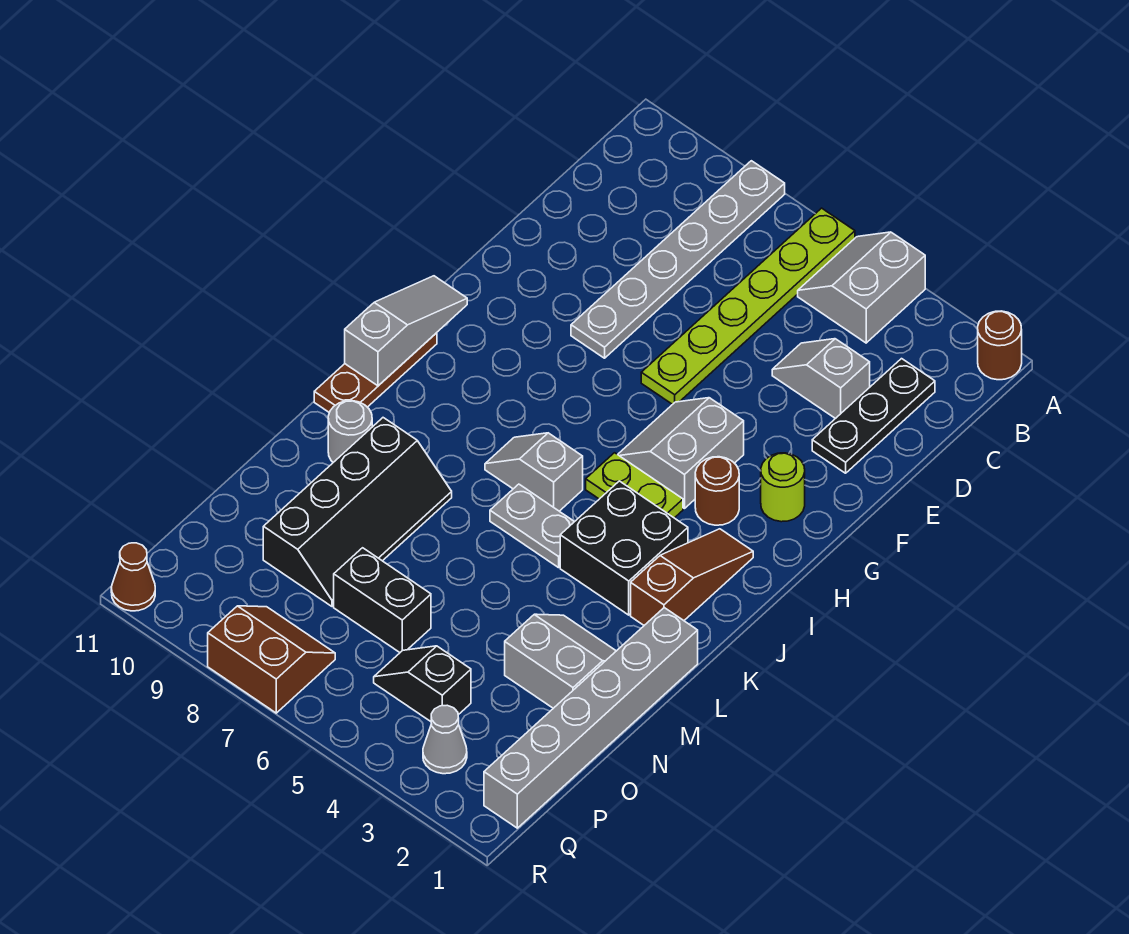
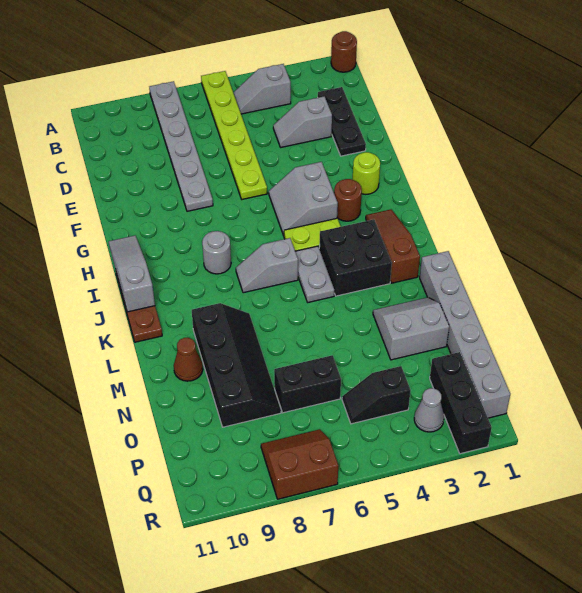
grey slope A4:B5 level 1 top 4 -> grey slope B4:B5 level 1 top 4
grey plate K5:K6 level 1 -> grey plate J5:K5 level 1
grey round brick L10 level 1 -> grey round brick I8 level 1
none -> black brick P2:R2 level 1
brown cone R11 level 1 -> brown cone M10 level 1

